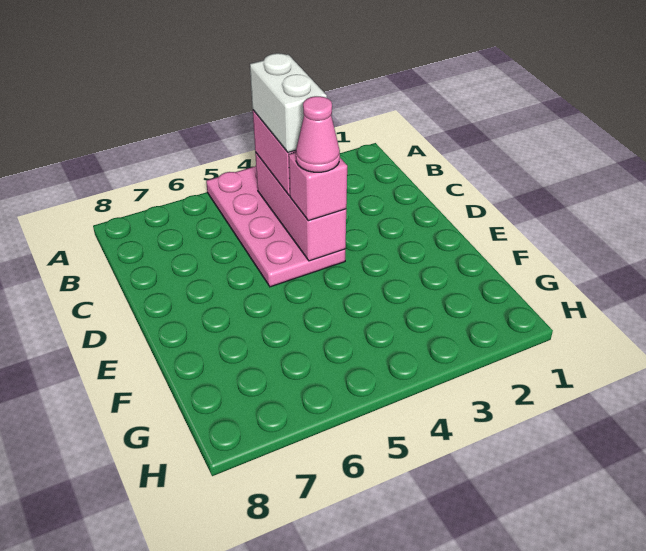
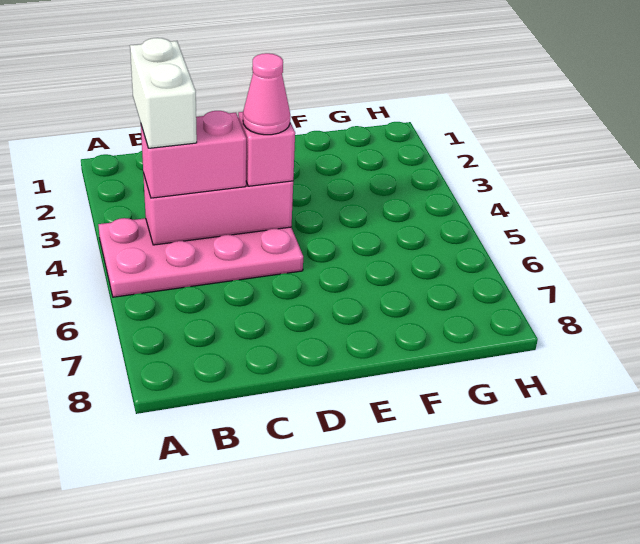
white brick B4:C4 level 4 -> white brick B3:B4 level 4

